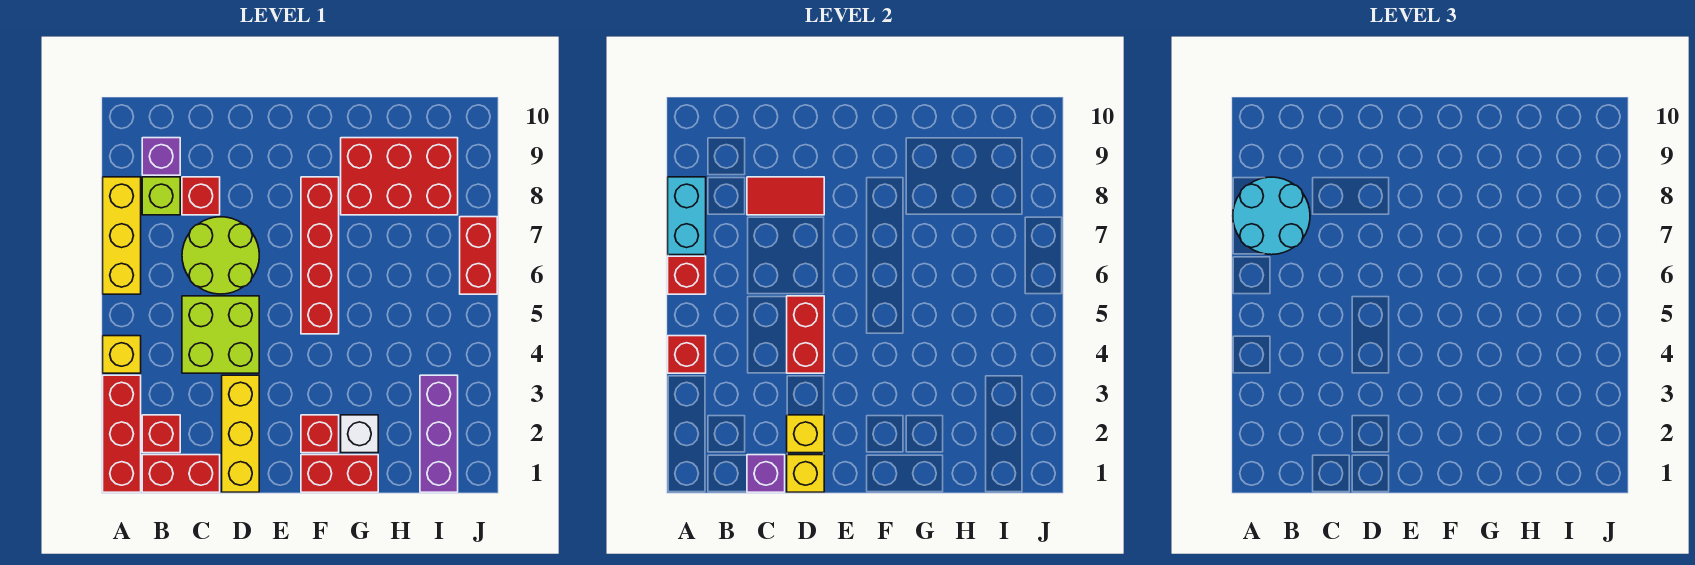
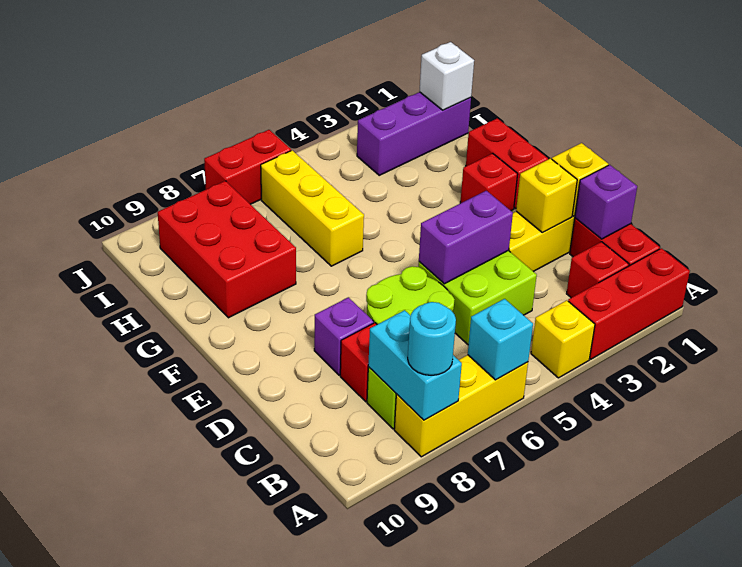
red brick A4 level 2 -> none
red brick A6 level 2 -> cyan brick A6 level 2
cyan brick A7:A8 level 2 -> cyan brick A8:B8 level 2
cyan round brick A7:B8 level 3 -> cyan round brick A8 level 3
purple brick B9 level 1 -> purple brick D8 level 1
red tile C8:D8 level 2 -> none
red brick D4:D5 level 2 -> purple brick D4:D5 level 2
red brick F5:F8 level 1 -> none
white brick G2 level 1 -> white brick I1 level 2
none -> yellow brick G6:I6 level 1

